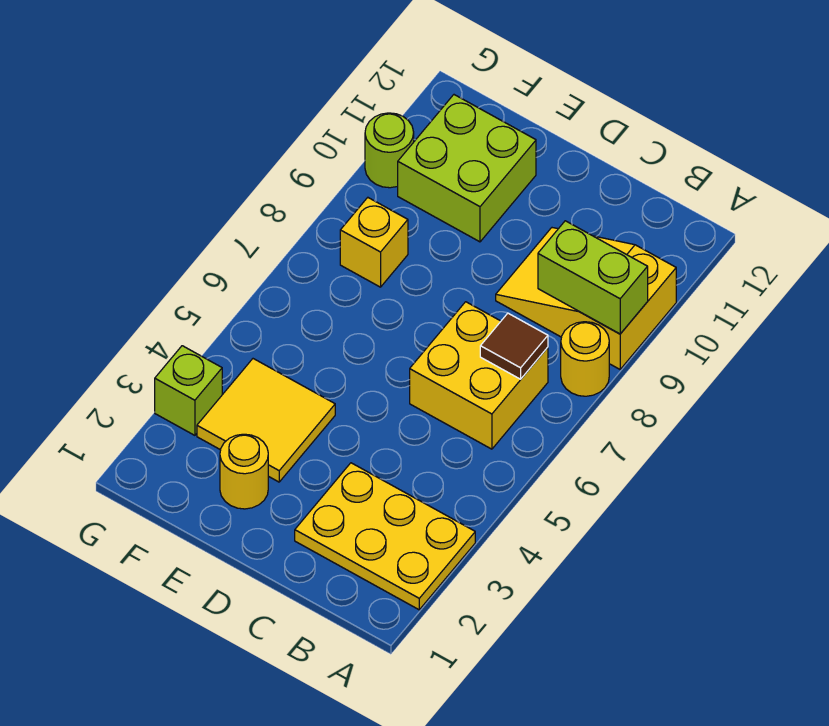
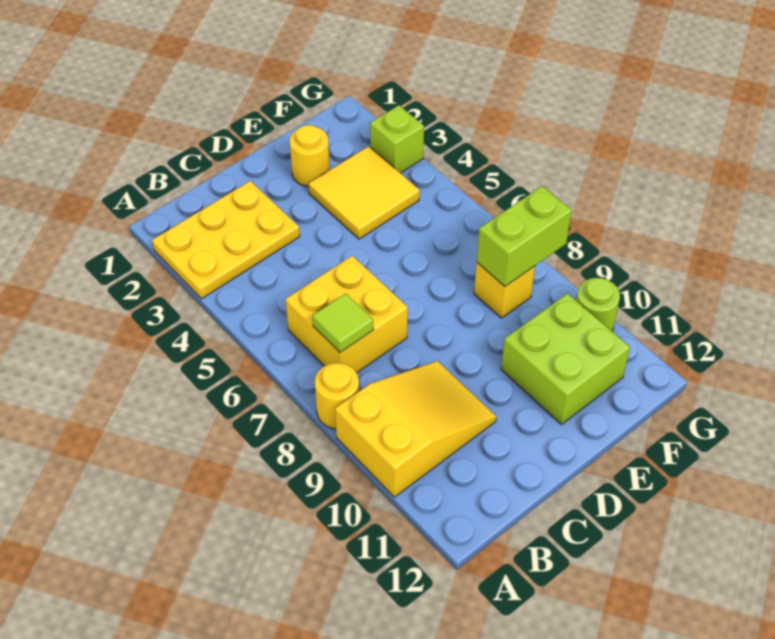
lime brick A9:B9 level 2 -> lime brick F8:G8 level 2
brown tile B7 level 2 -> lime tile B7 level 2

